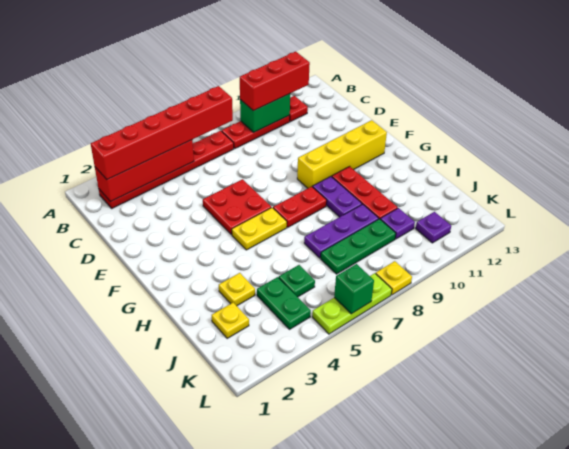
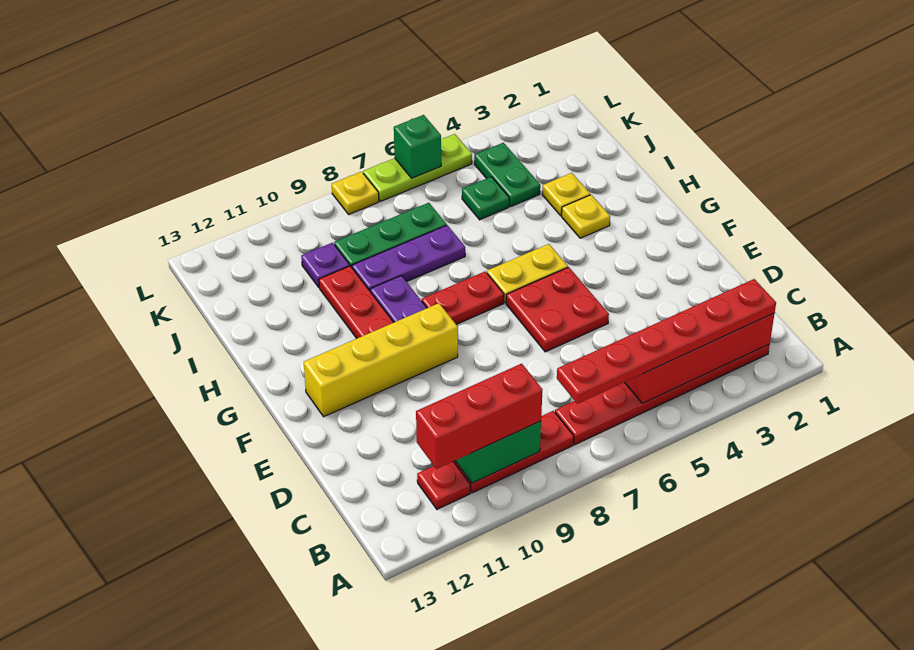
red brick B2:B7 level 3 -> red plate B2:B7 level 3
yellow plate J2 level 1 -> yellow plate H3 level 1
purple plate K11 level 1 -> none

